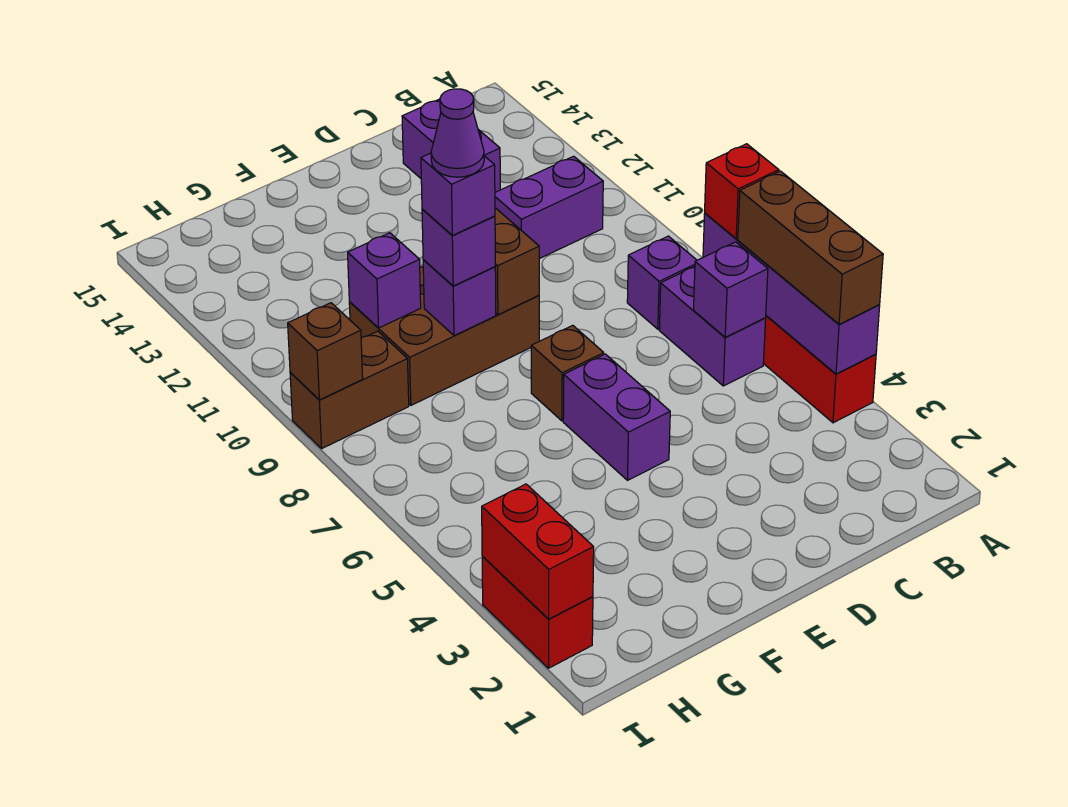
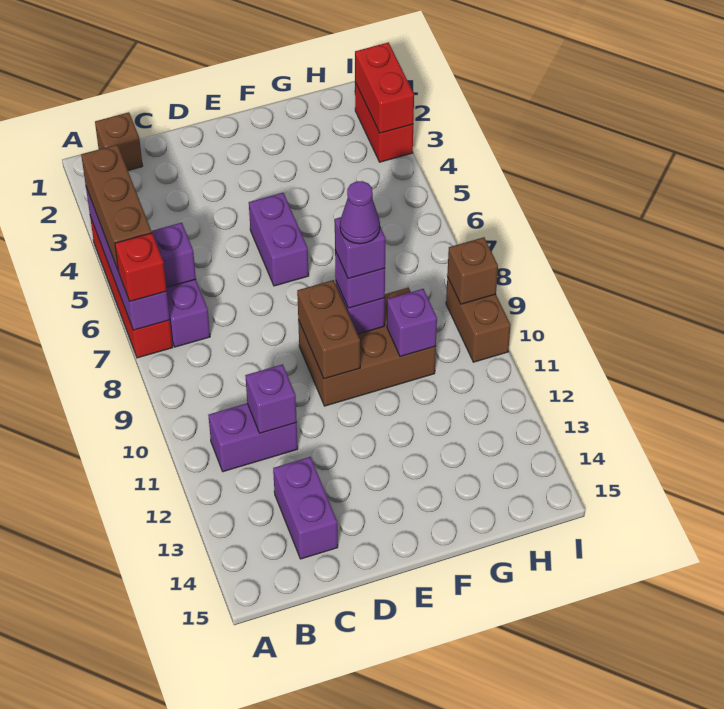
purple brick B8 level 1 -> purple brick C11 level 2
brown brick E7 level 1 -> brown brick B1 level 1
brown brick H9:I9 level 1 -> brown brick I9:I10 level 1

